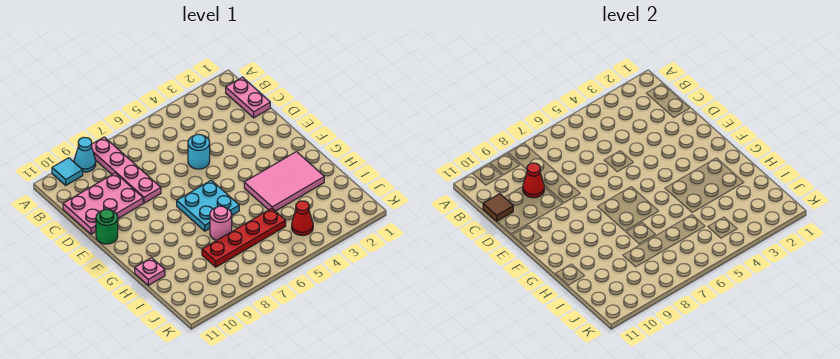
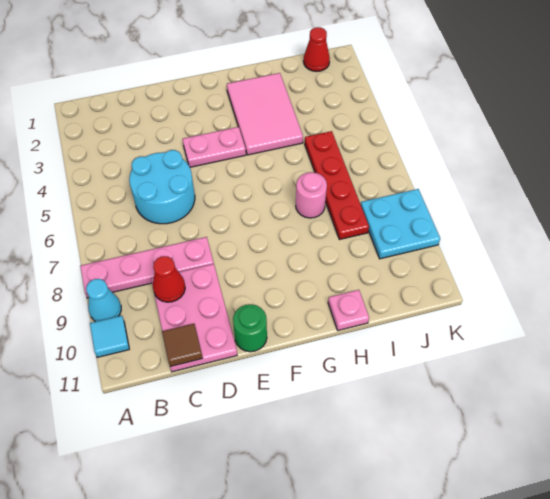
pink plate B1:C1 level 1 -> pink plate E4:F4 level 1
cyan round brick D5 level 1 -> cyan round brick C5:D6 level 1
cyan plate F6:G7 level 1 -> cyan plate J8:K9 level 1
red cone J4 level 1 -> red cone J1 level 1

